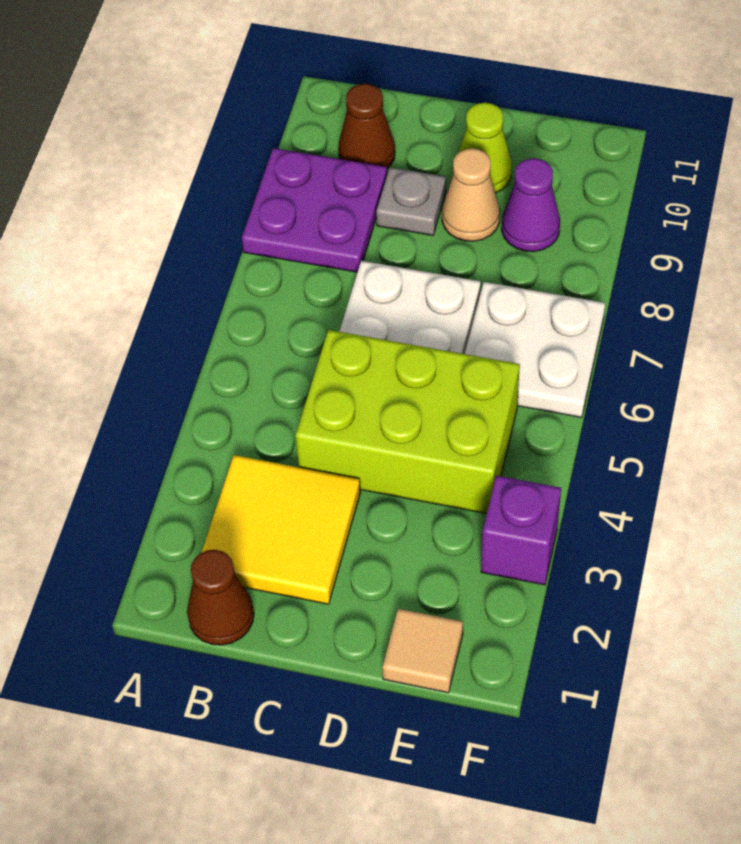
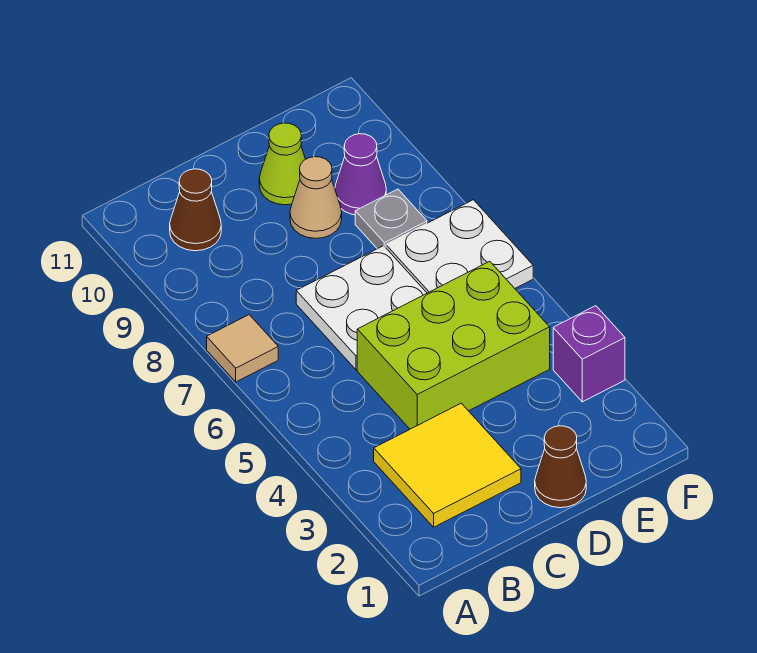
purple plate A8:B9 level 1 -> none
brown cone B1 level 1 -> brown cone D1 level 1
grey plate C9 level 1 -> grey plate E8 level 1
tan tile E1 level 1 -> tan tile A7 level 1

